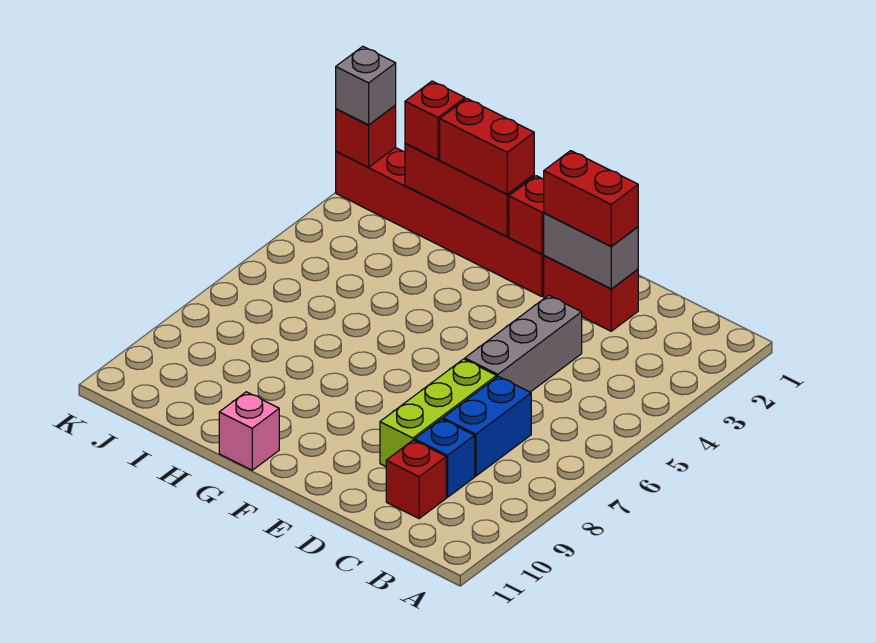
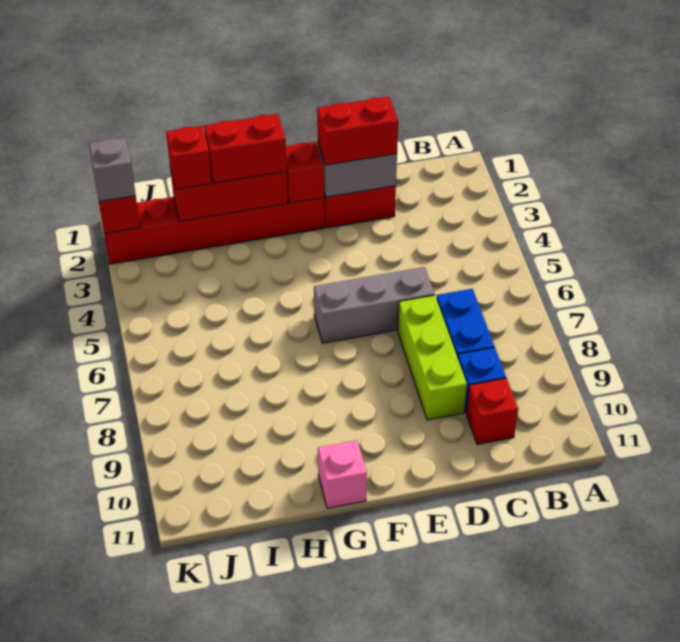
grey brick D4:D6 level 1 -> grey brick D6:F6 level 1

